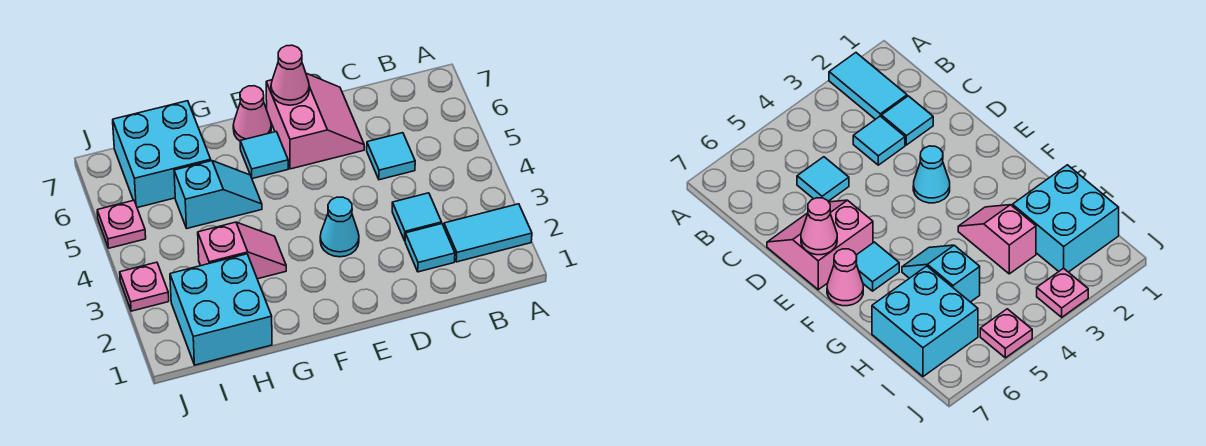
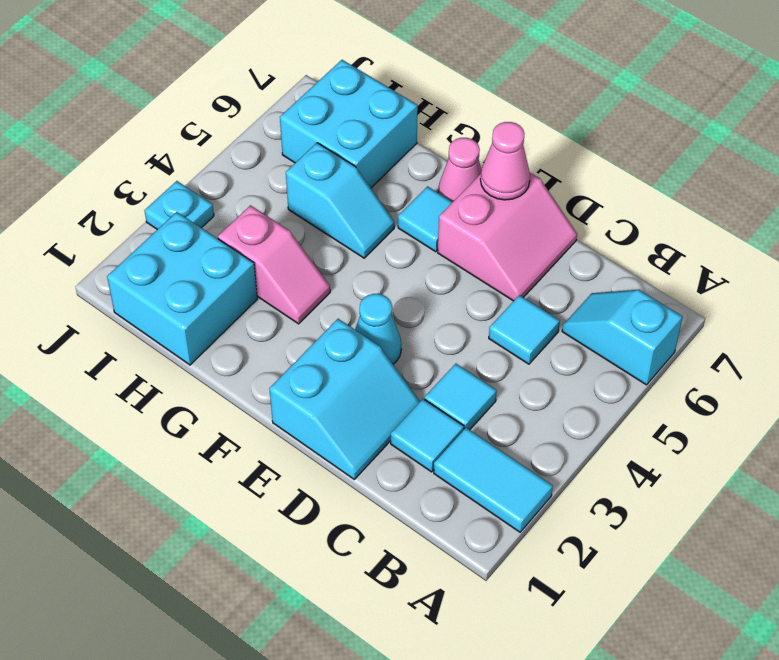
none -> cyan slope A6:B6 level 1 top A
none -> cyan slope D1:E2 level 1 top E
pink plate J3 level 1 -> cyan plate J3 level 1
pink plate J5 level 1 -> none

